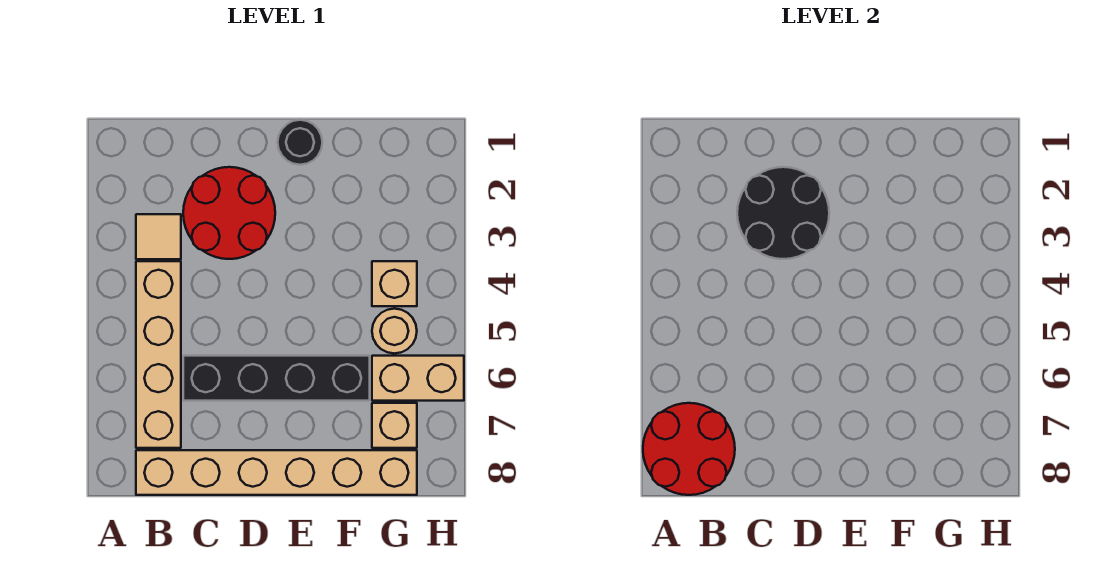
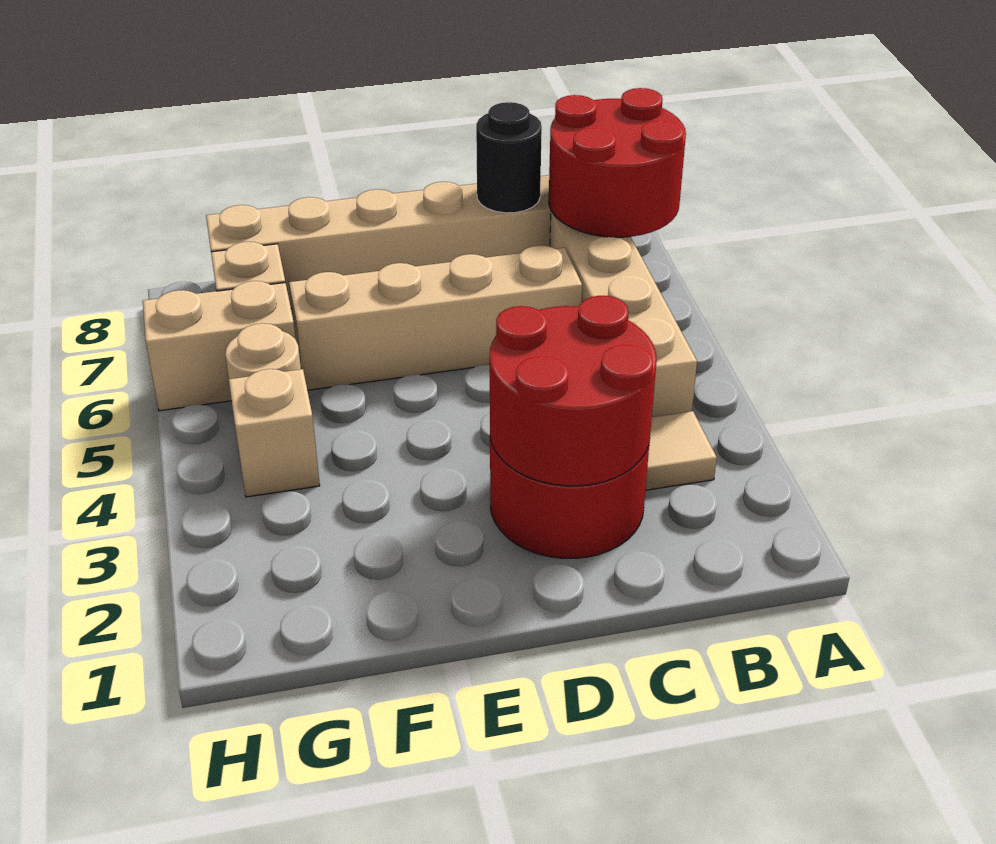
black round brick C2:D3 level 2 -> red round brick C2:D3 level 2
black brick C6:F6 level 1 -> tan brick C6:F6 level 1
black round brick E1 level 1 -> black round brick C8 level 2

